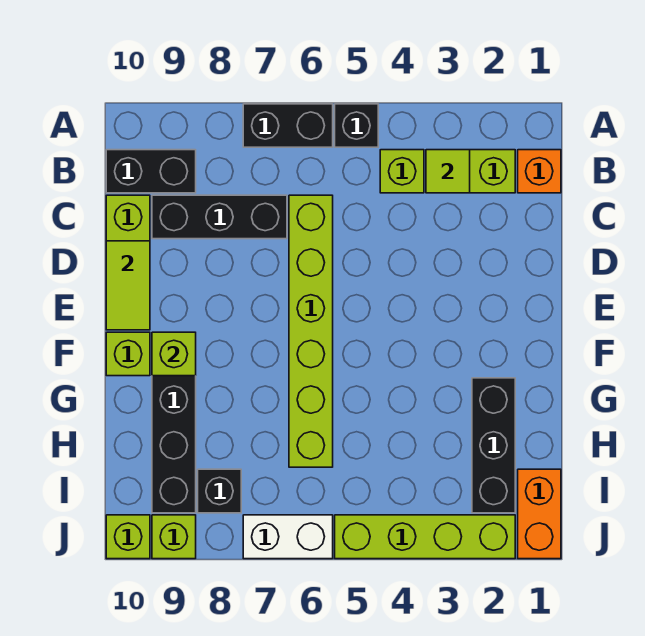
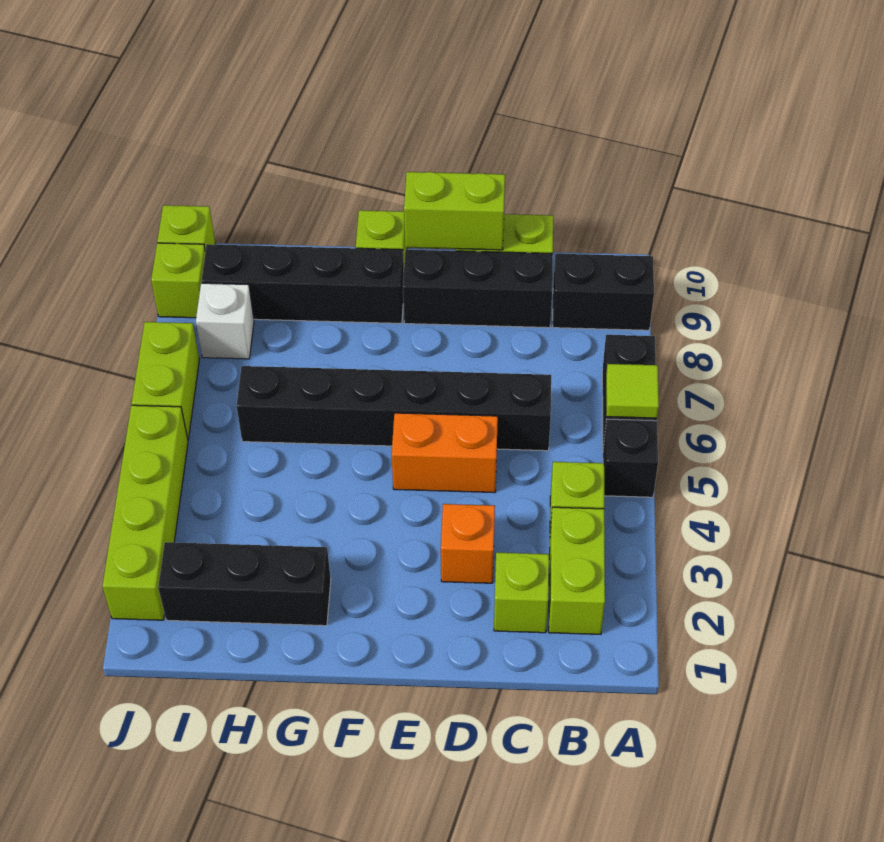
orange brick B1 level 1 -> orange brick D3 level 1
lime tile B3 level 2 -> lime tile A6 level 2
black brick B9:B10 level 1 -> black brick A9:B9 level 1
lime brick C6:H6 level 1 -> black brick C6:H6 level 1
black brick C7:C9 level 1 -> black brick C9:E9 level 1
lime tile D10:E10 level 2 -> lime brick D10:E10 level 2
lime brick F9 level 2 -> lime brick C2 level 1
orange brick I1:J1 level 1 -> orange brick D5:E5 level 1
black brick I8 level 1 -> white brick I8 level 1
white brick J6:J7 level 1 -> lime brick J6:J7 level 1

